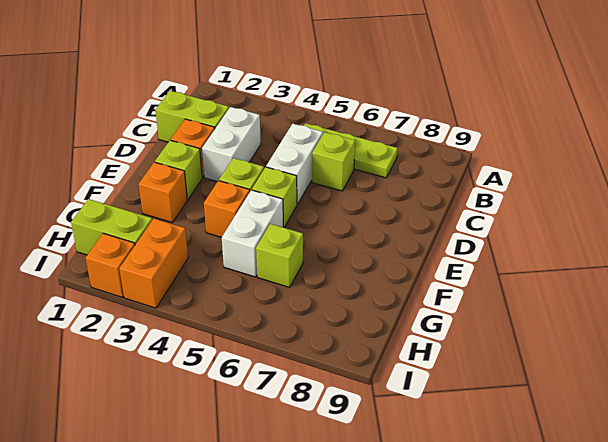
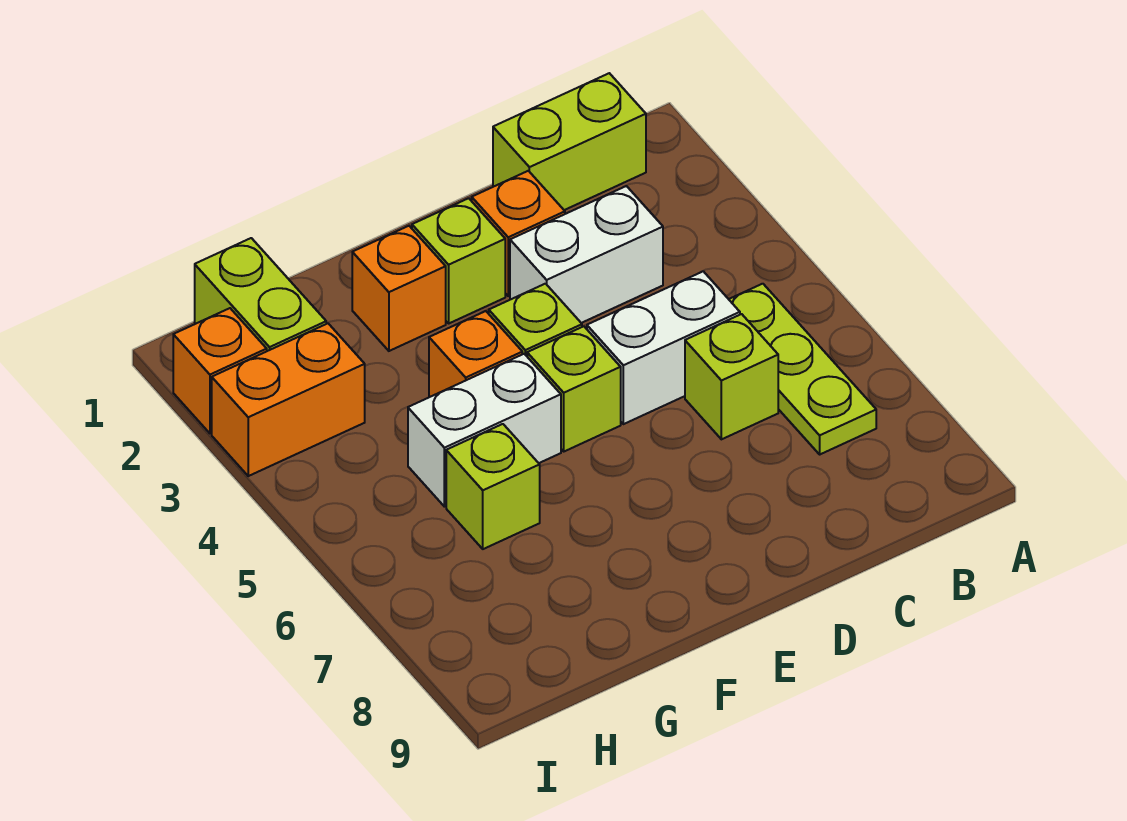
lime brick C1:C2 level 1 -> lime brick B1:C1 level 1

